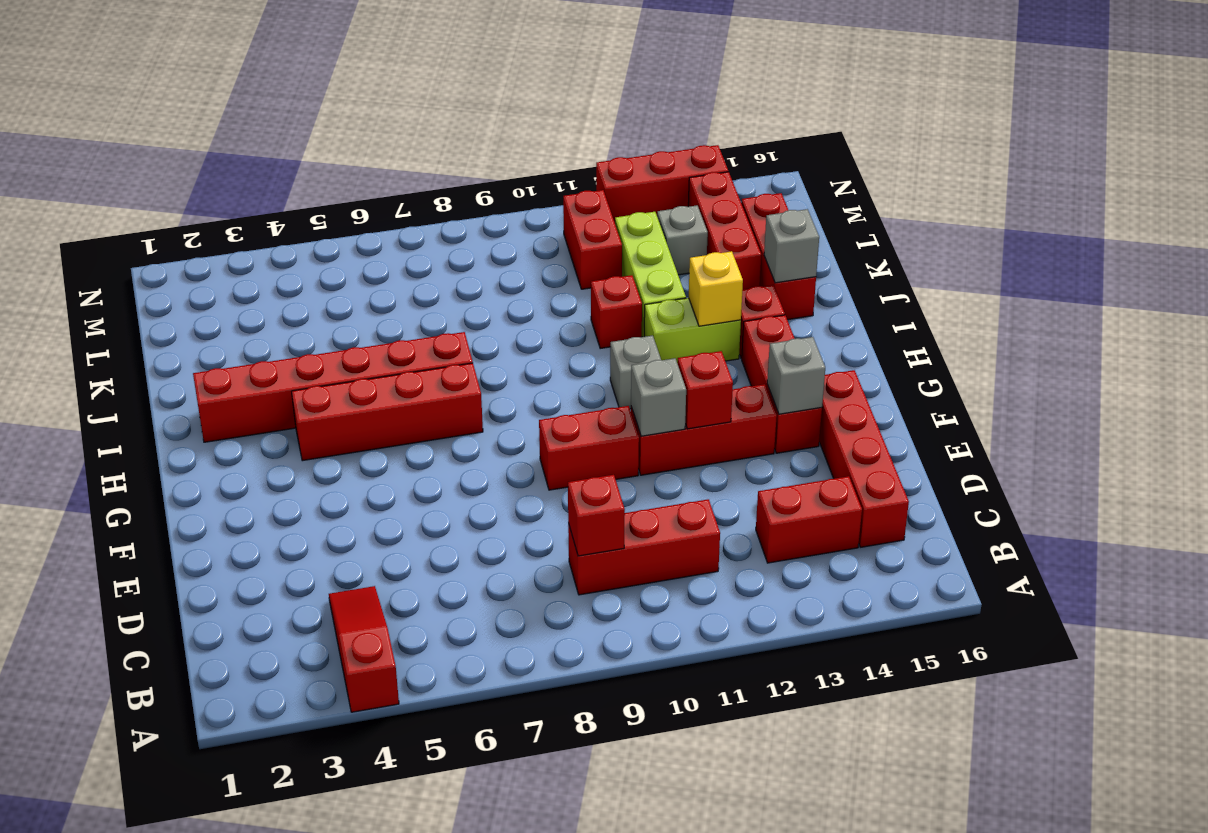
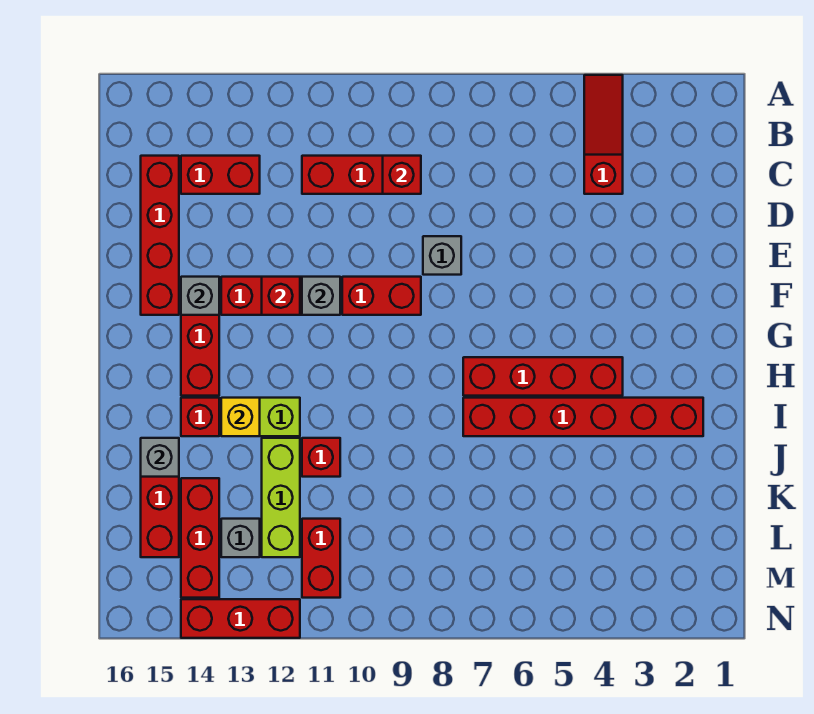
red slope A4:C4 level 1 top A -> red slope A4:C4 level 1 top C
grey brick H11 level 1 -> grey brick E8 level 1

